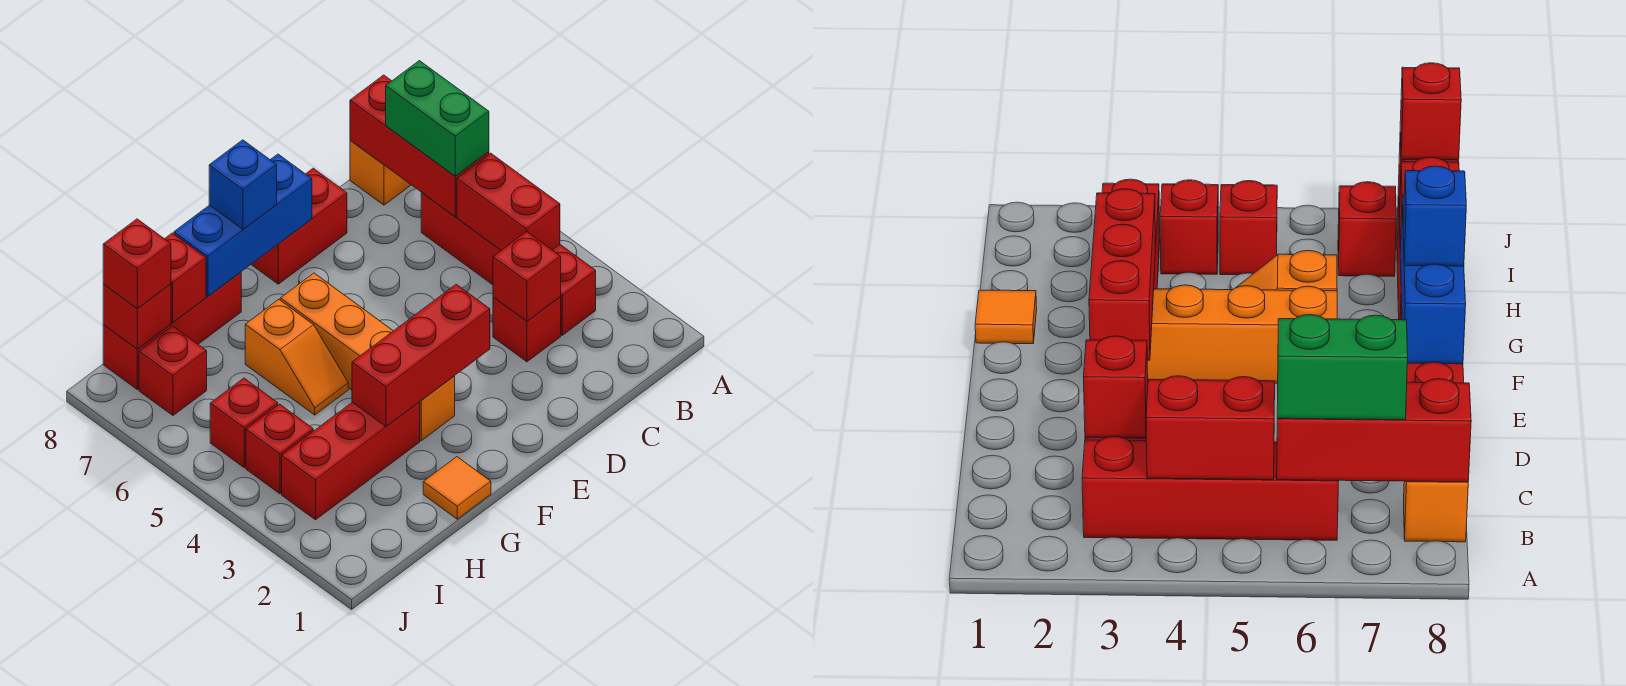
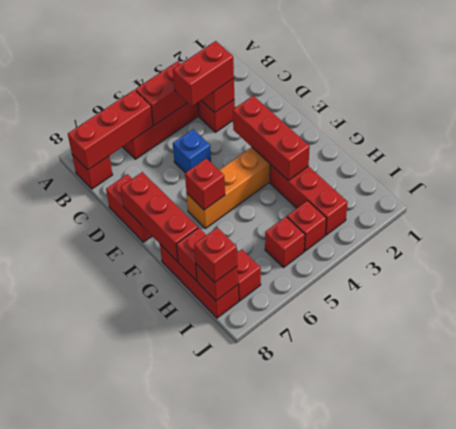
green brick B6:B7 level 3 -> none
orange brick B8 level 1 -> red brick B8 level 1
none -> red brick C3:C4 level 3
blue brick E8:G8 level 2 -> red brick E8:G8 level 2
none -> red brick F6 level 2
blue brick F8 level 3 -> blue brick D5 level 1
orange tile G1 level 1 -> none
orange slope G5:G6 level 1 top 6 -> none

